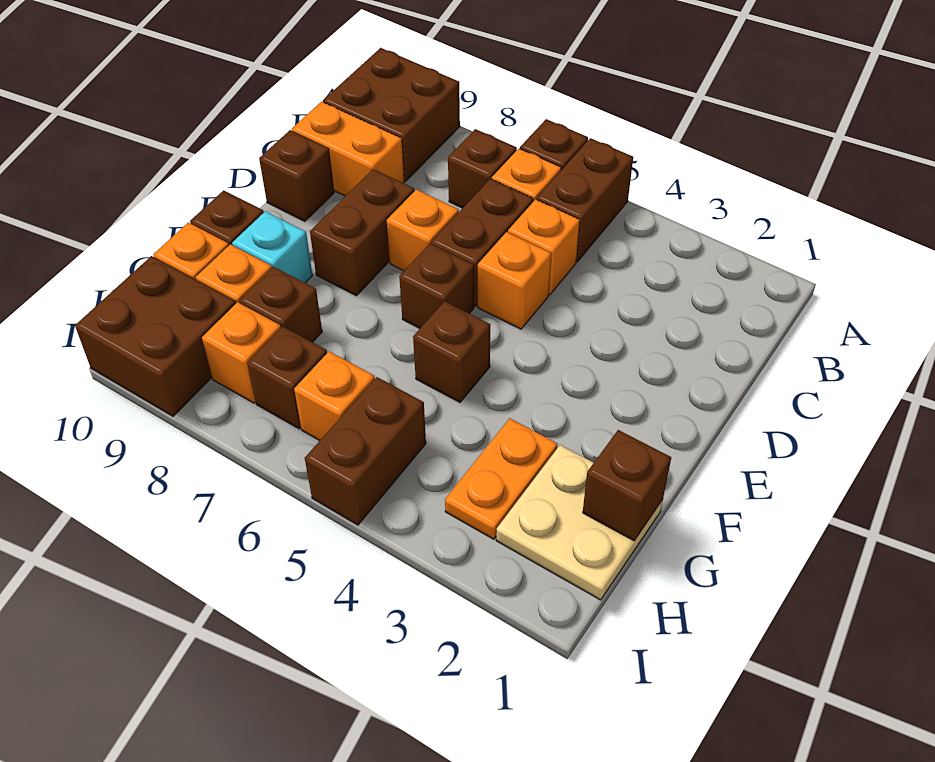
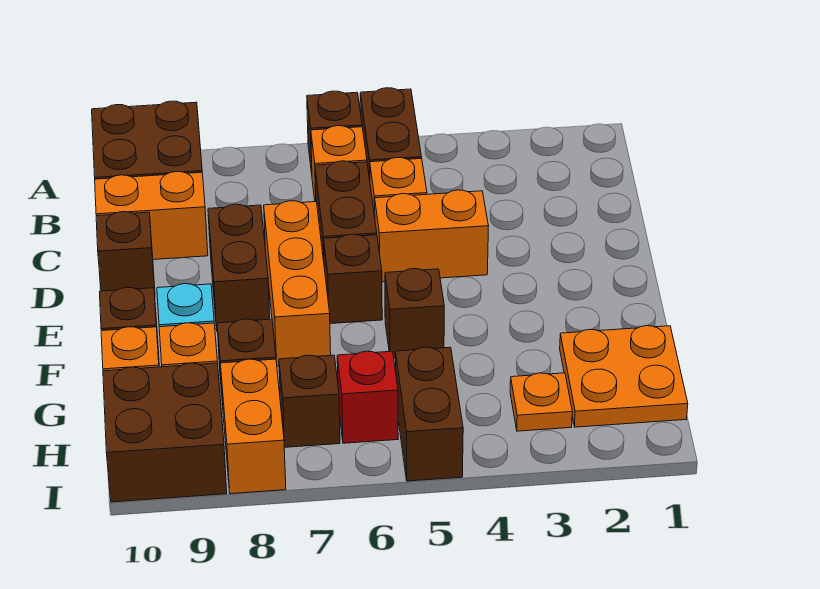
brown brick B7 level 1 -> none
orange brick D5 level 1 -> orange brick D4:D5 level 1
orange brick D7 level 1 -> orange brick D7:F7 level 1
tan plate G1:H2 level 1 -> orange plate G1:H2 level 1
brown brick G1 level 2 -> none
orange plate G3:H3 level 1 -> orange plate H3 level 1
orange brick H6 level 1 -> red brick H6 level 1
orange brick H8 level 1 -> orange brick H8:I8 level 1

